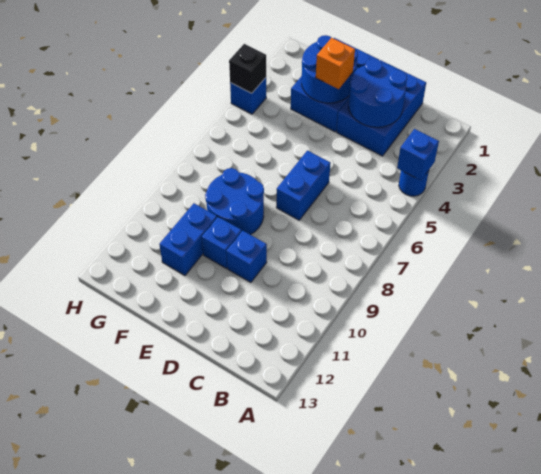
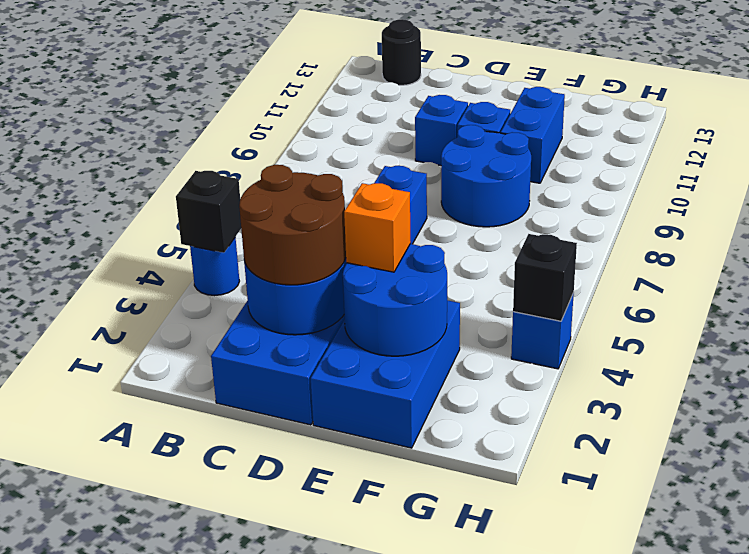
blue brick A4 level 2 -> black brick A4 level 2
none -> black round brick B13 level 1
none -> brown round brick C2:D3 level 3

